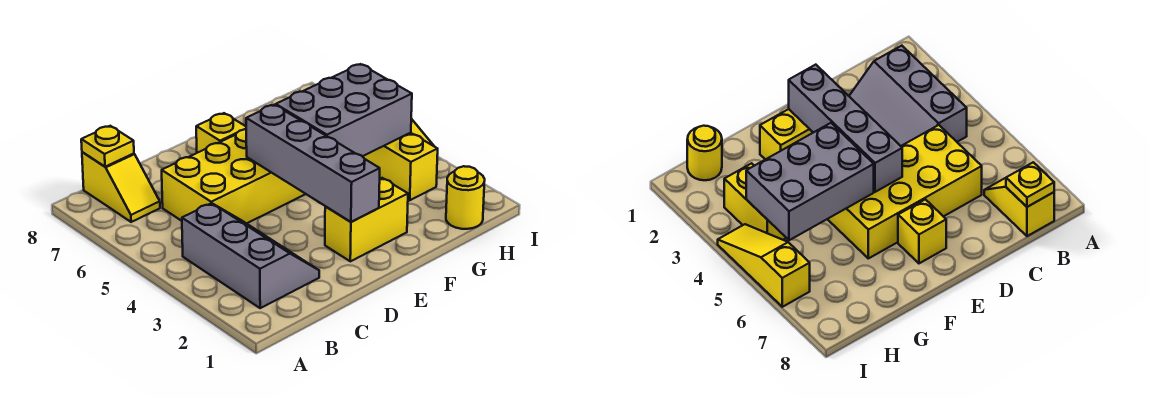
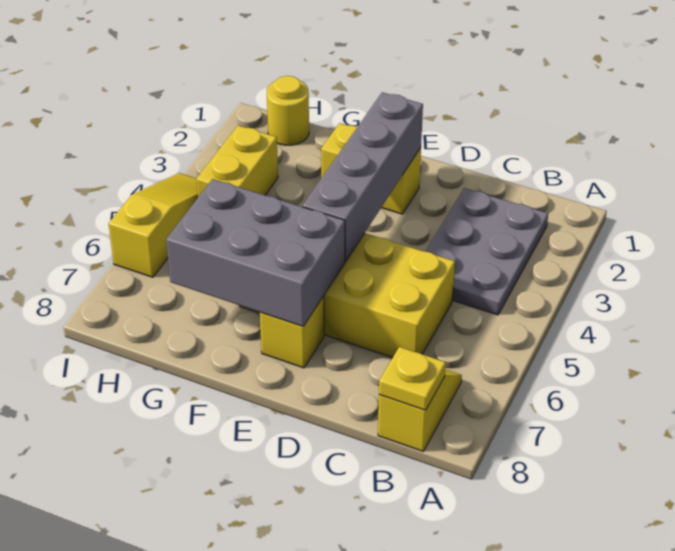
grey slope B2:C4 level 1 top B -> grey plate B2:C4 level 1
grey brick F4:H5 level 2 -> grey brick E6:G7 level 2

